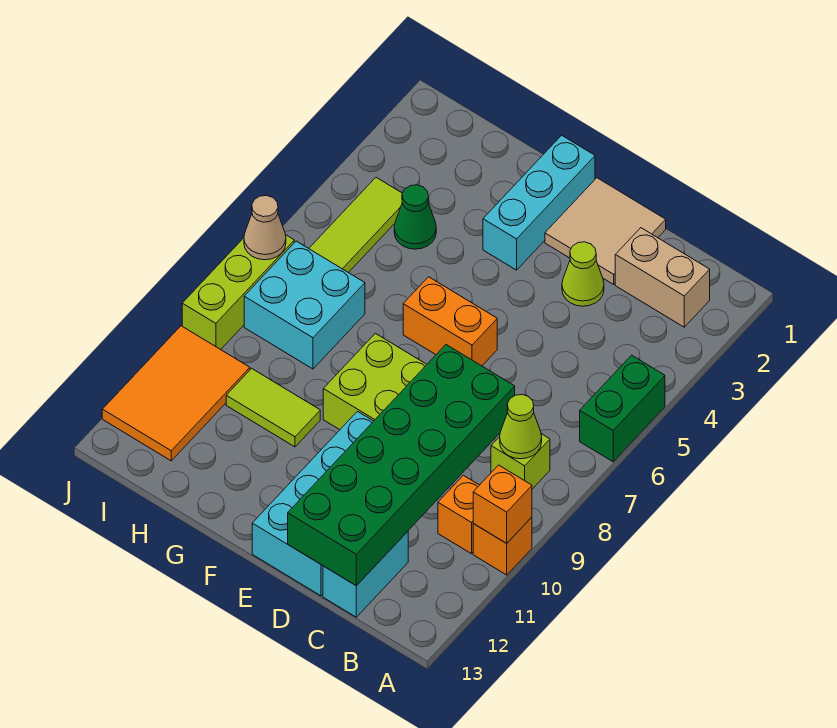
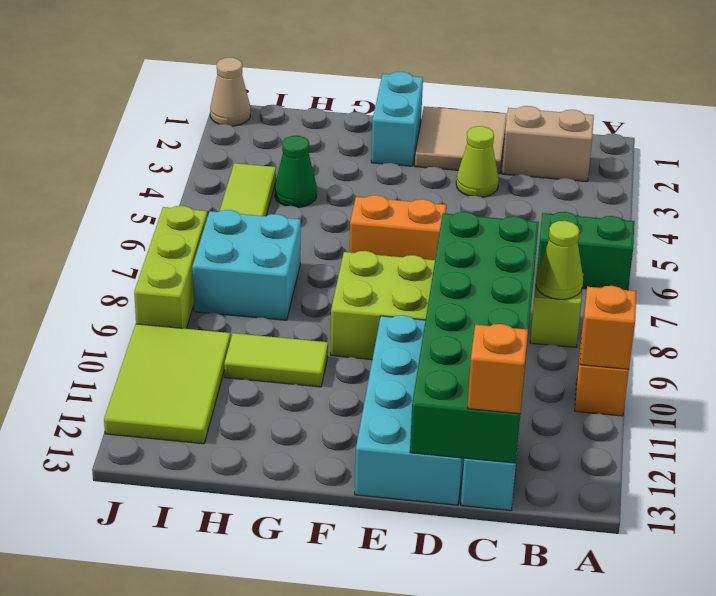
green brick A5:A6 level 1 -> green brick A6:B6 level 1
orange brick B10 level 1 -> orange brick C13 level 3
cyan brick F1:F3 level 1 -> cyan brick F1:F2 level 1
orange tile I10:J12 level 1 -> lime tile I10:J12 level 1
tan cone J7 level 2 -> tan cone J1 level 1

